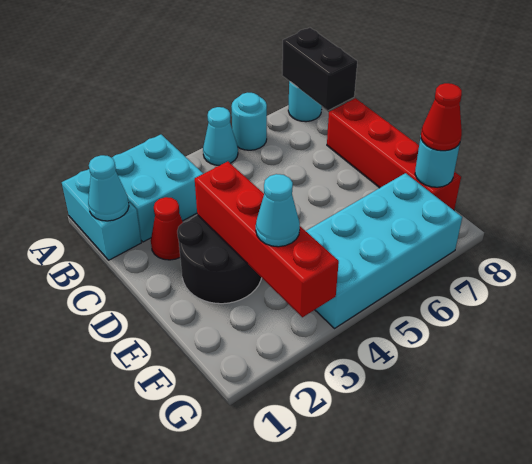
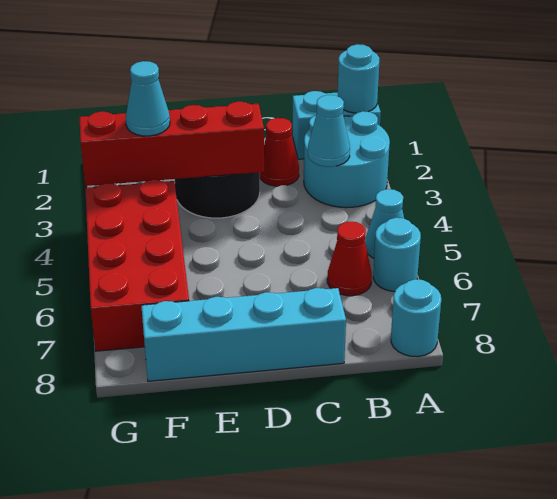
cyan brick A2:B3 level 1 -> cyan round brick A2:B3 level 1
black brick A8:B8 level 2 -> none
cyan cone B1 level 2 -> cyan cone B3 level 2
red brick C8:F8 level 1 -> cyan brick C8:F8 level 1
cyan brick F4:G7 level 1 -> red brick F4:G7 level 1
cyan round brick F8 level 2 -> cyan round brick A1 level 2
red cone F8 level 3 -> red cone B6 level 1

